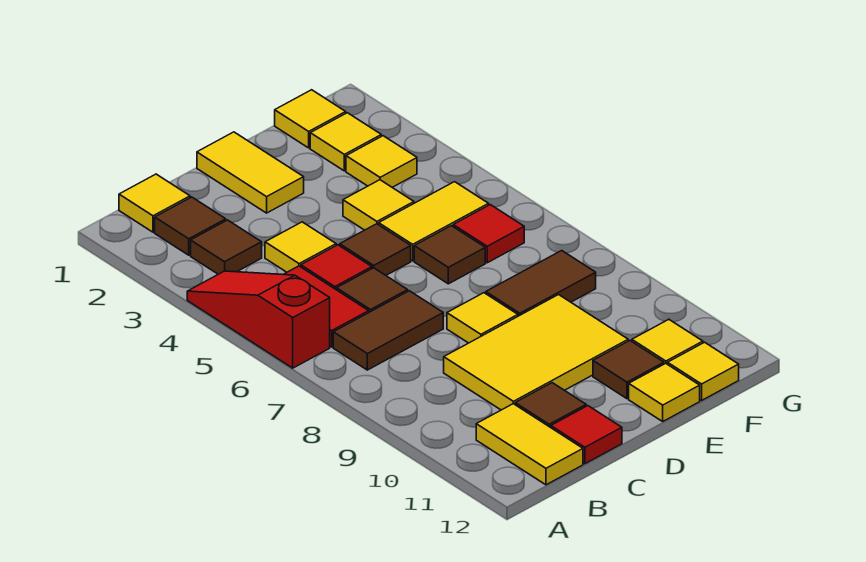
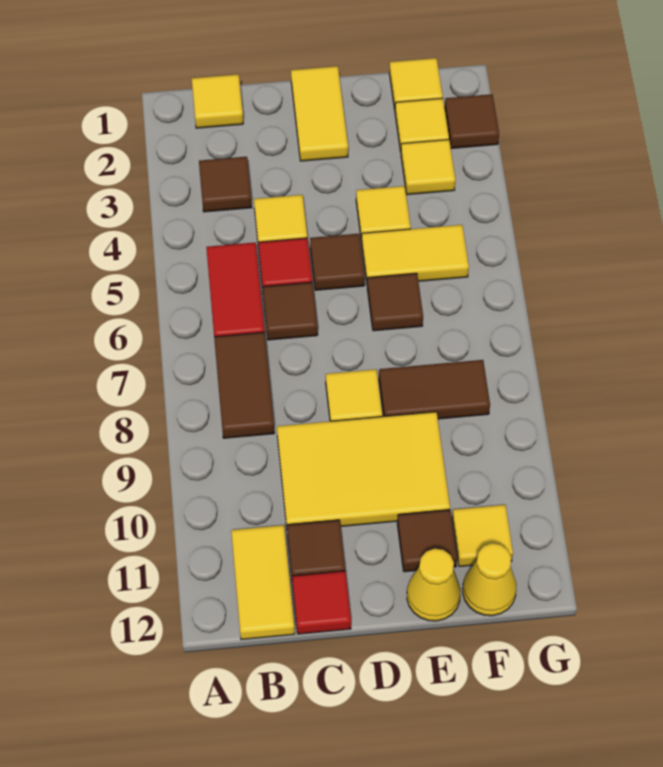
red slope A4:A6 level 1 top 6 -> none
brown tile B2 level 1 -> brown tile G2 level 1
brown tile B7:C7 level 1 -> brown tile B7:B8 level 1
yellow tile E12 level 1 -> yellow cone E12 level 1
red tile F6 level 1 -> none
yellow tile F12 level 1 -> yellow cone F12 level 1

